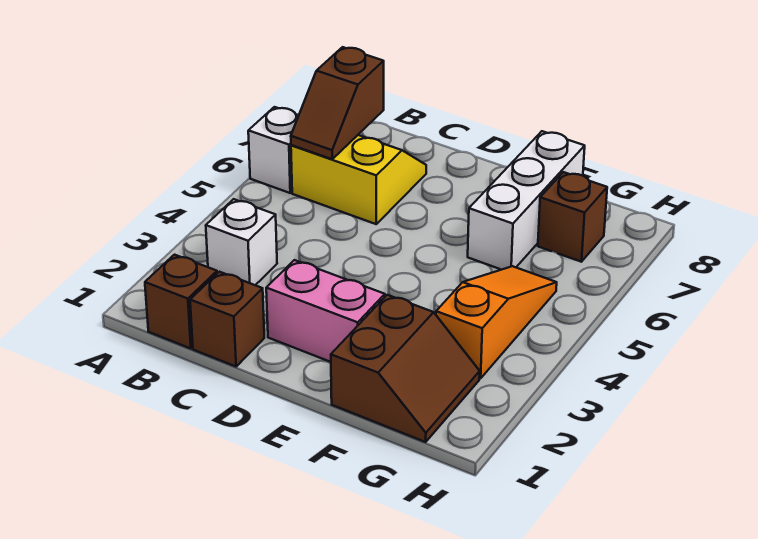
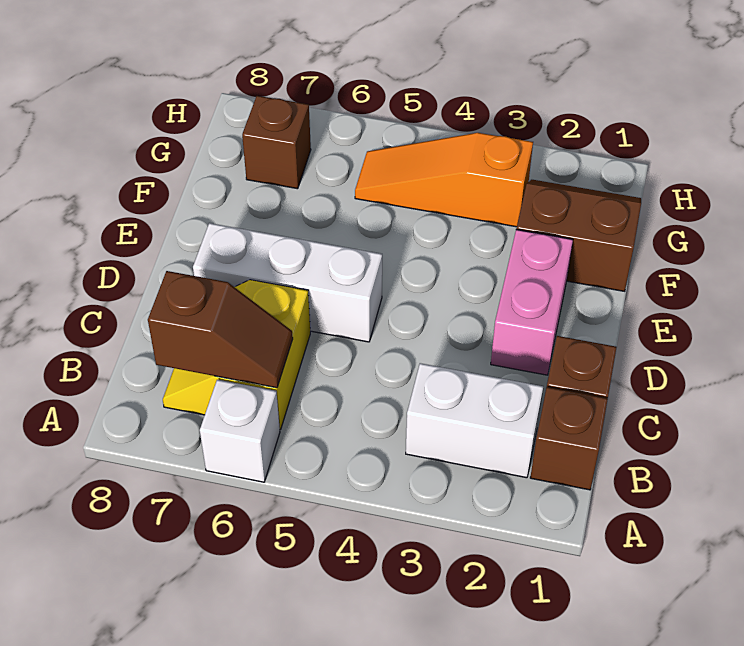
white brick B3 level 1 -> white brick B2:B3 level 1
white brick F6:F8 level 1 -> white brick D5:D7 level 1

